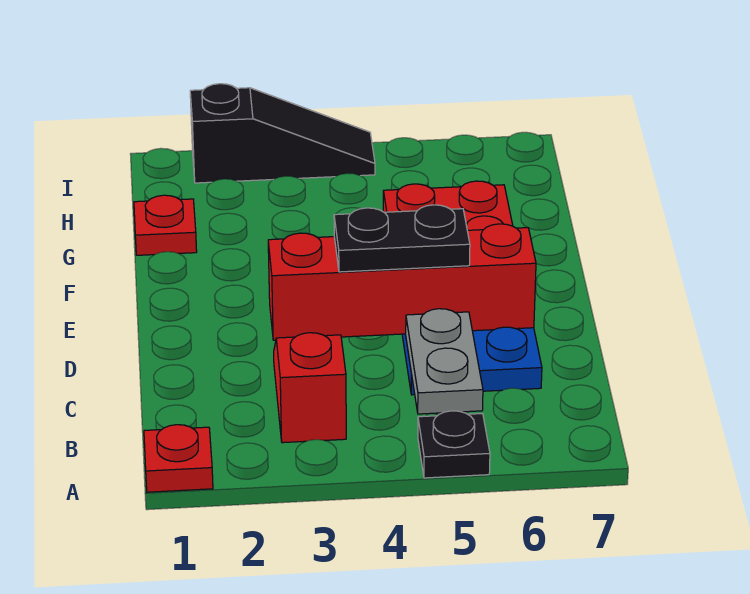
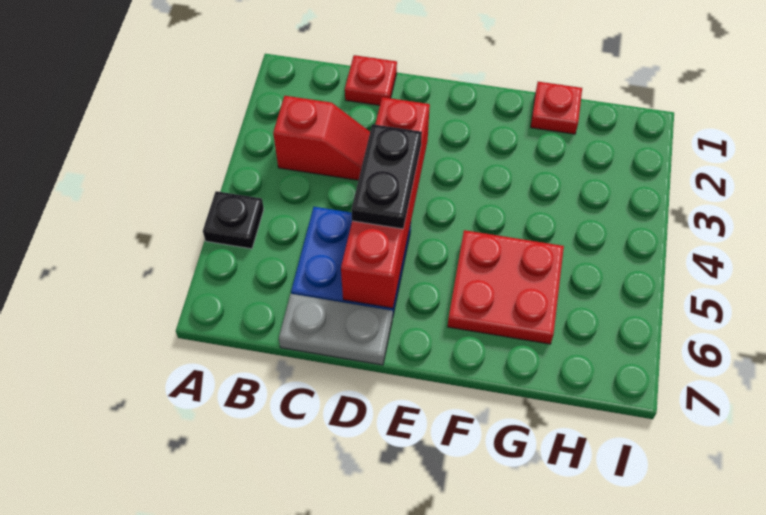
red plate A1 level 1 -> red plate C1 level 1
grey plate B5:C5 level 2 -> grey plate C7:D7 level 1
black slope I2:I4 level 1 top 2 -> none

